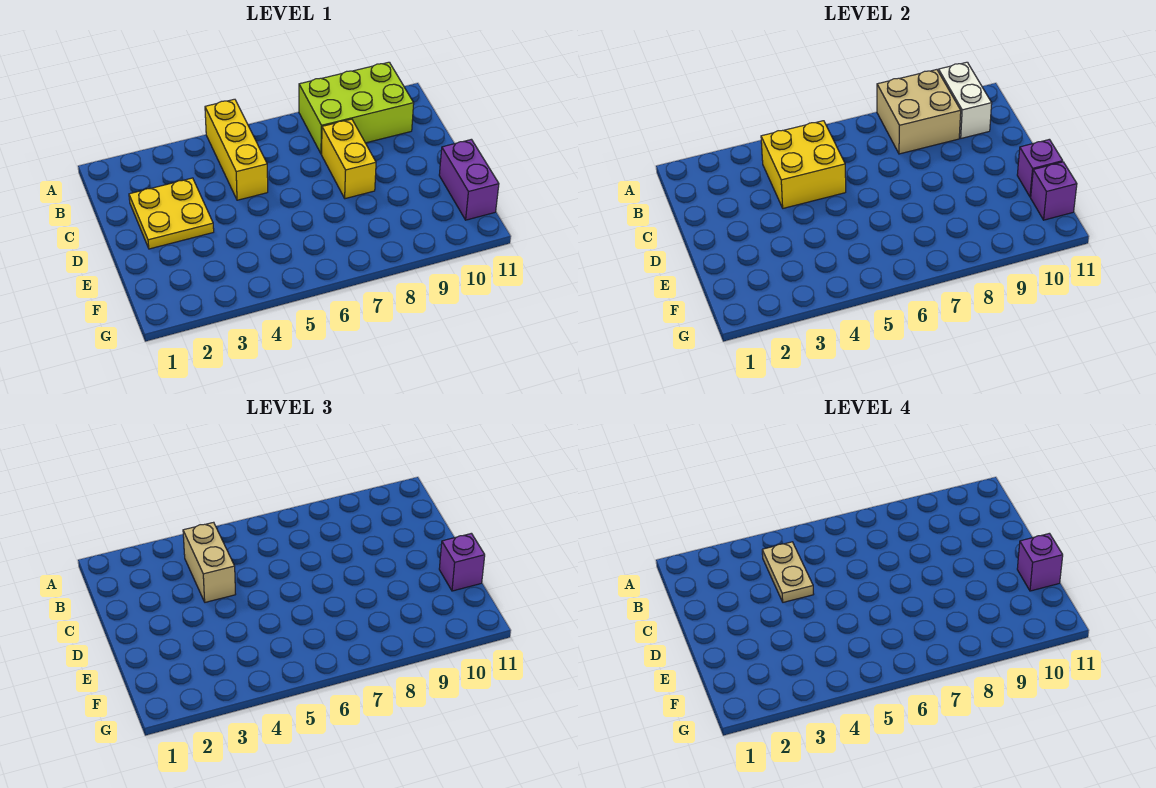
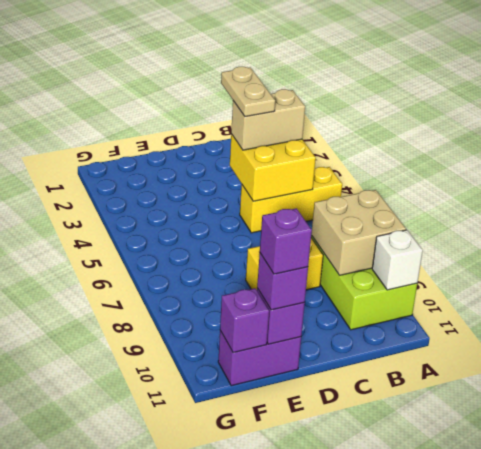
white brick A10:B10 level 2 -> white brick A10 level 2
tan plate B4:C4 level 4 -> tan plate C3:C4 level 4
yellow plate C2:D3 level 1 -> none

